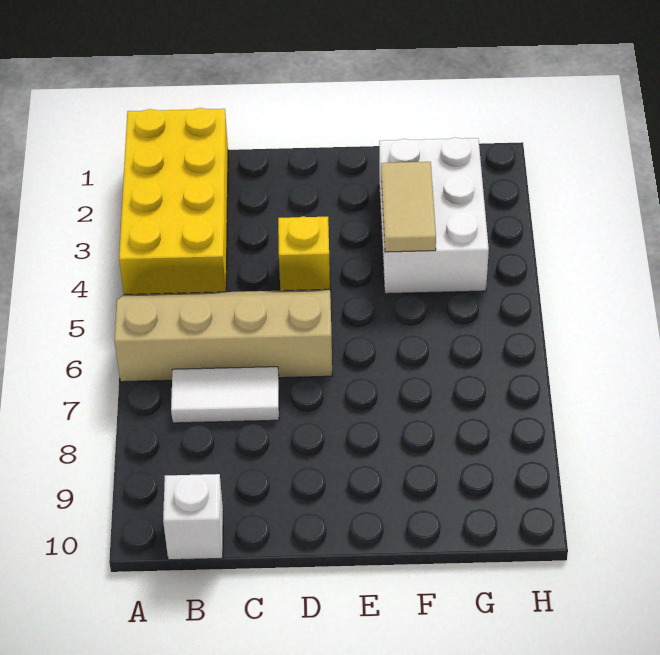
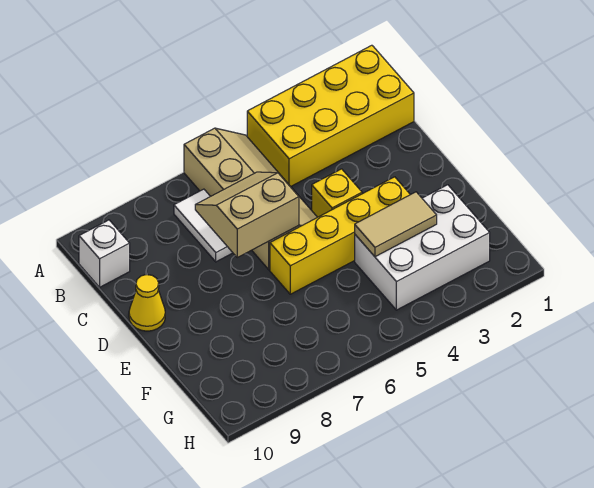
none -> tan slope C6:D7 level 2 top D
none -> yellow cone D10 level 1
none -> yellow brick E3:E6 level 1

